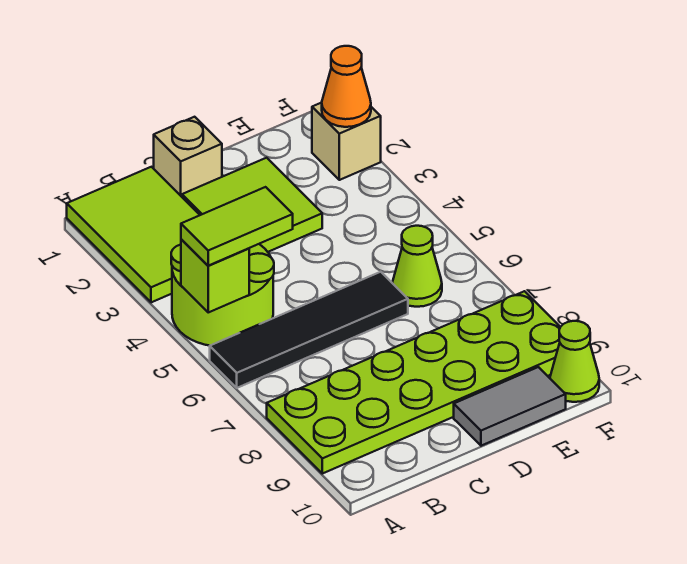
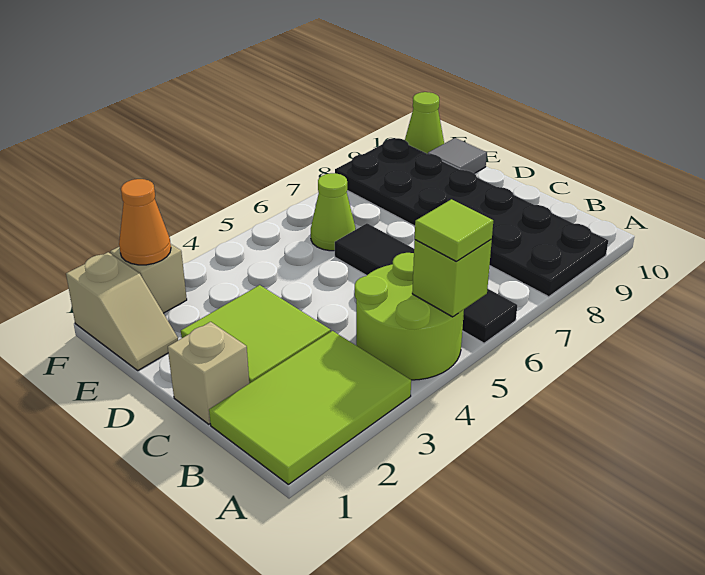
lime tile A5:B5 level 3 -> lime tile A5 level 3
lime plate A8:F9 level 1 -> black plate A8:F9 level 1
grey tile D10:E10 level 1 -> grey tile E10 level 1
none -> tan slope E1:F1 level 1 top F

